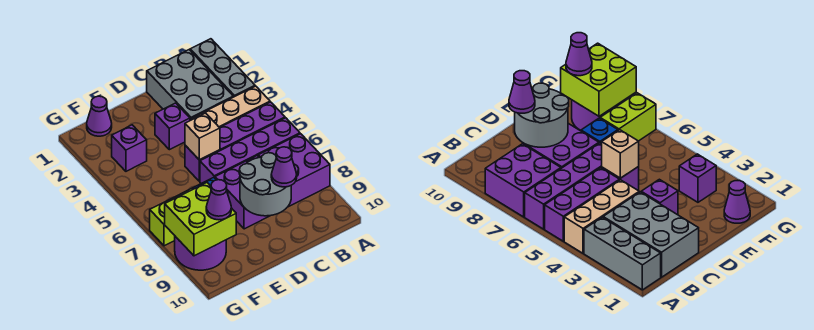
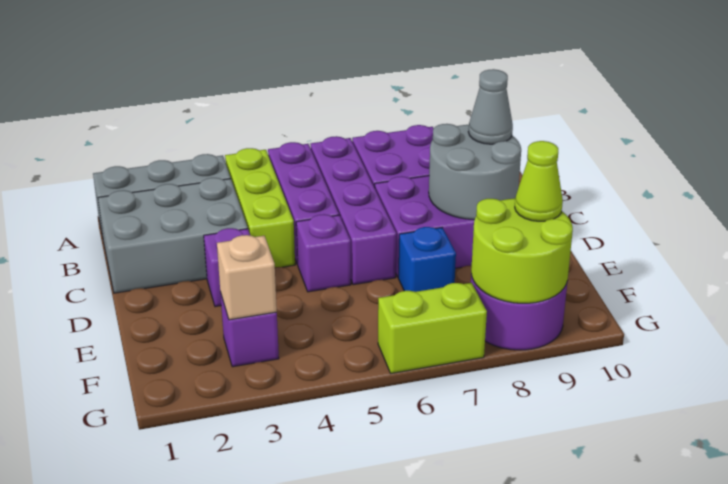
tan brick A4:C4 level 1 -> lime brick A4:C4 level 1
purple cone C9 level 3 -> grey cone C9 level 3
tan brick D5 level 2 -> tan brick F3 level 2
purple cone F1 level 1 -> none
lime brick F7:G7 level 1 -> lime brick G6:G7 level 1
lime brick F8:G9 level 2 -> lime round brick F8:G9 level 2
purple cone F9 level 3 -> lime cone F9 level 3

